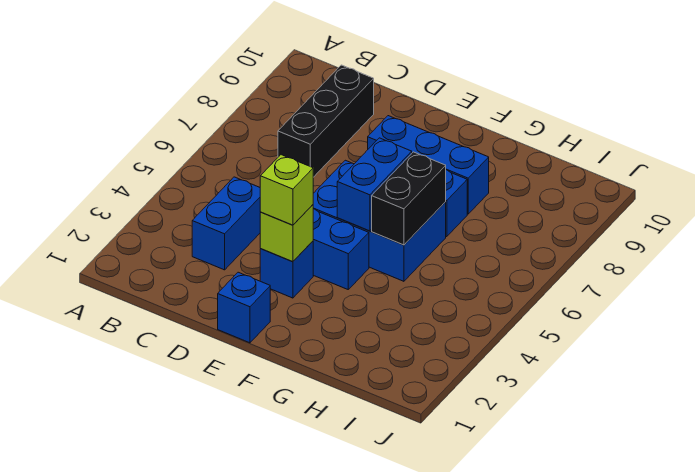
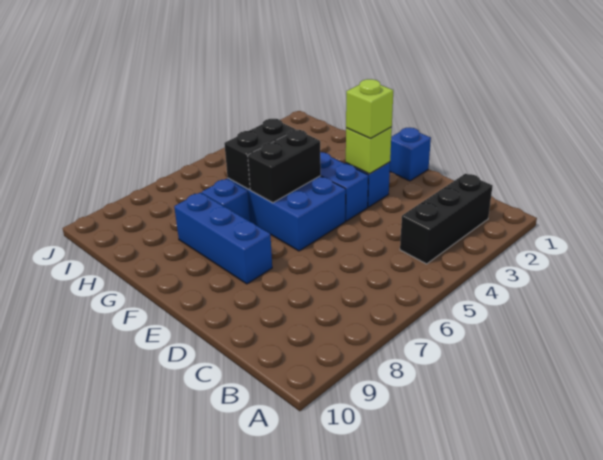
blue brick C3:C4 level 1 -> none
black brick C7:C9 level 1 -> black brick B2:B4 level 1
blue brick F5:F6 level 2 -> black brick F5:F6 level 2

